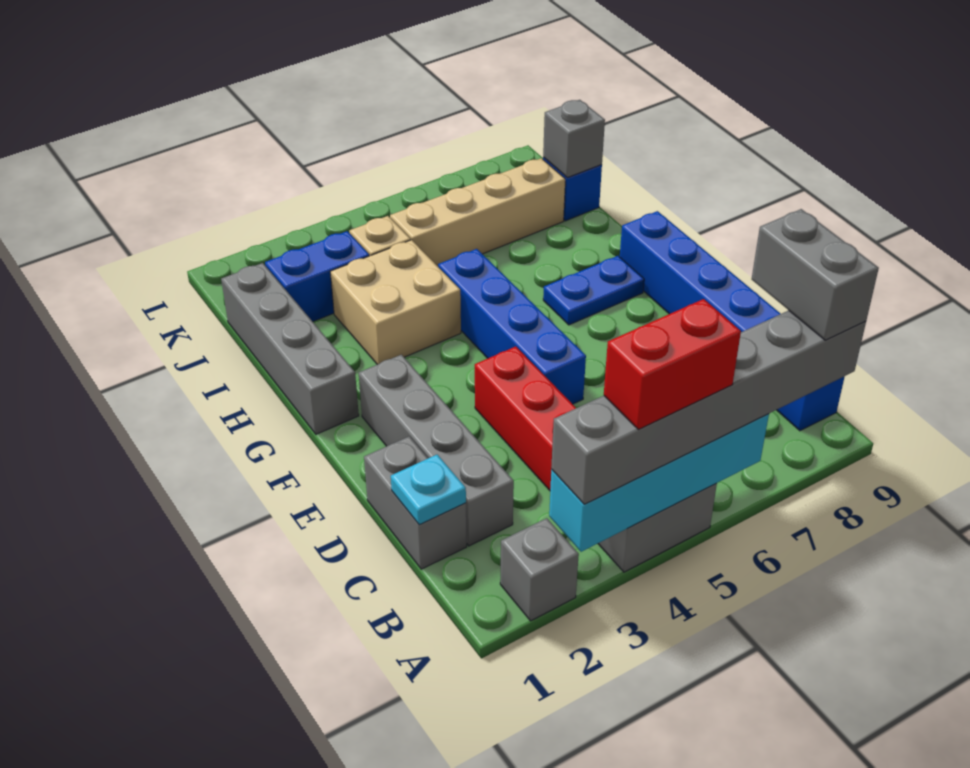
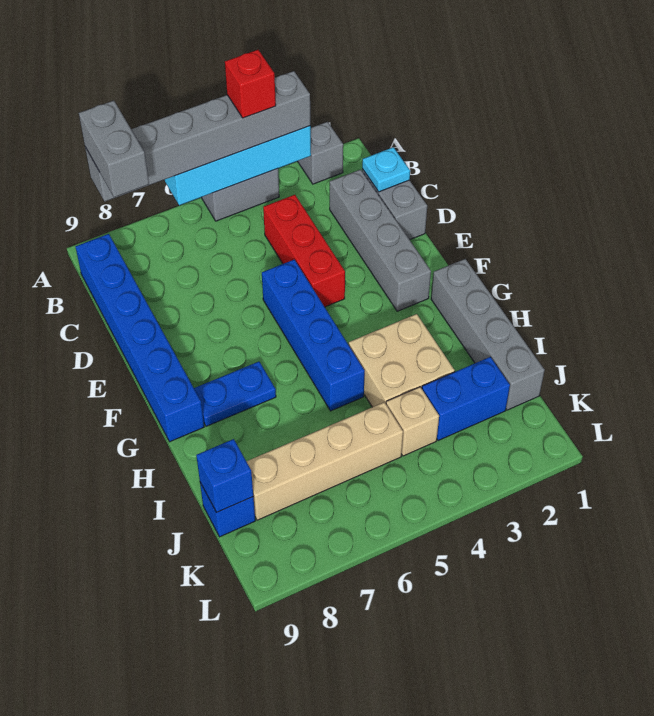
red brick A4:A5 level 4 -> red brick A4 level 4
grey brick J9 level 2 -> blue brick J9 level 2

